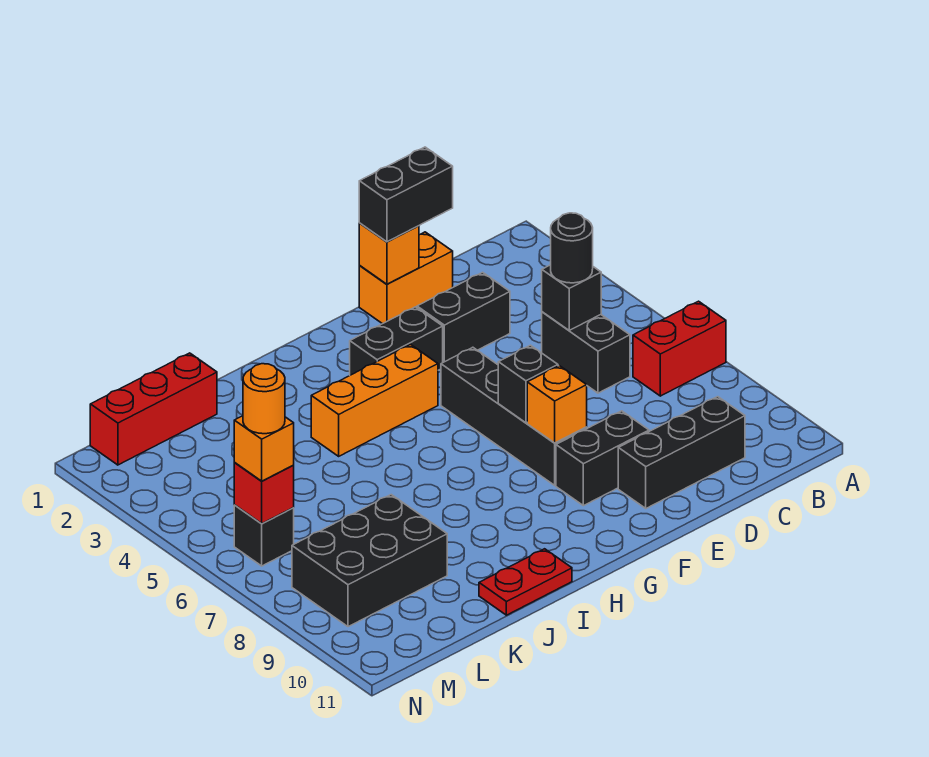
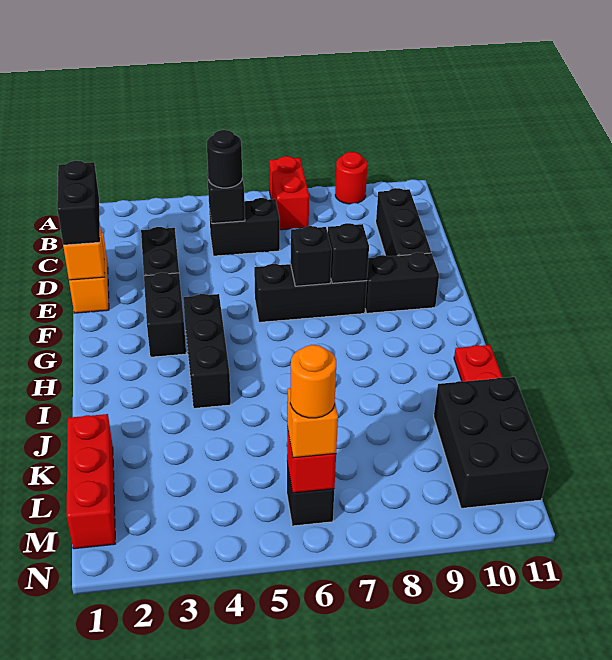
none -> red round brick A9 level 1
black brick E9:F9 level 1 -> black brick F9:F10 level 1
black brick F5:F8 level 1 -> black brick F6:F8 level 1
orange brick F8 level 2 -> black brick F8 level 2
orange brick G4:I4 level 1 -> black brick G4:I4 level 1
black brick K8:M9 level 1 -> black brick K10:M11 level 1

